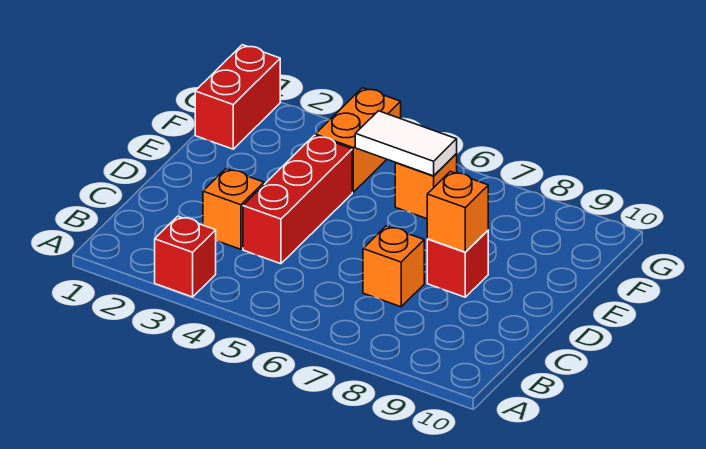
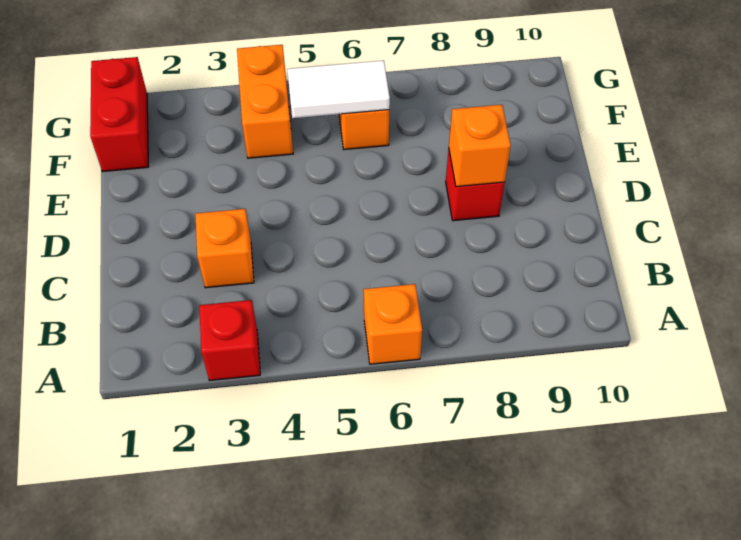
red brick C4:E4 level 1 -> none
orange brick C7 level 1 -> orange brick A6 level 1

